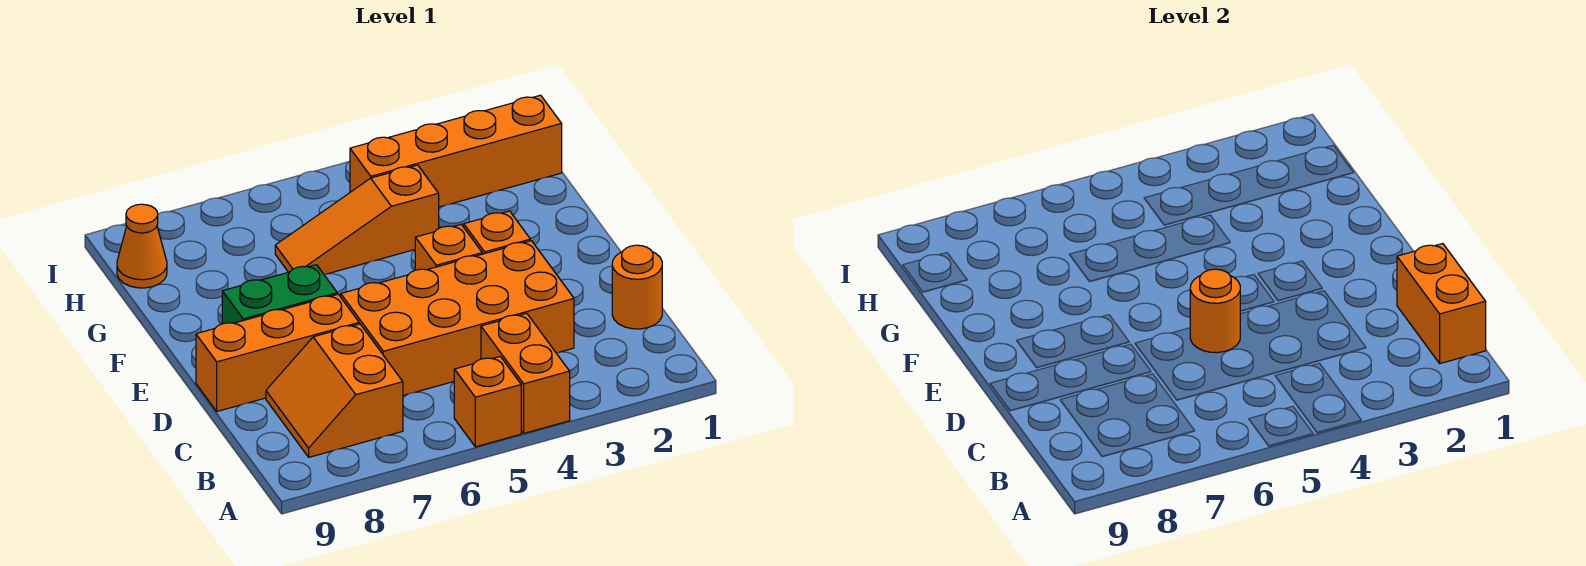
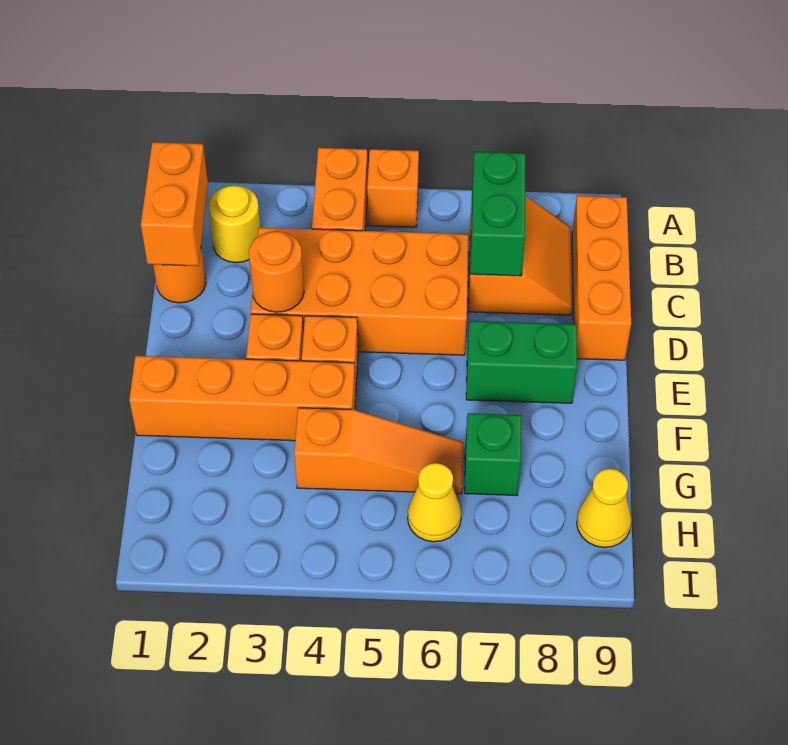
none -> yellow round brick B2 level 1
none -> green brick B7:C7 level 2
orange round brick D5 level 2 -> orange round brick D3 level 2
orange brick D7:D9 level 1 -> orange brick B9:D9 level 1
none -> green brick G7 level 1
orange brick H1:H4 level 1 -> orange brick F1:F4 level 1
none -> yellow cone H6 level 1
orange cone H9 level 1 -> yellow cone H9 level 1

